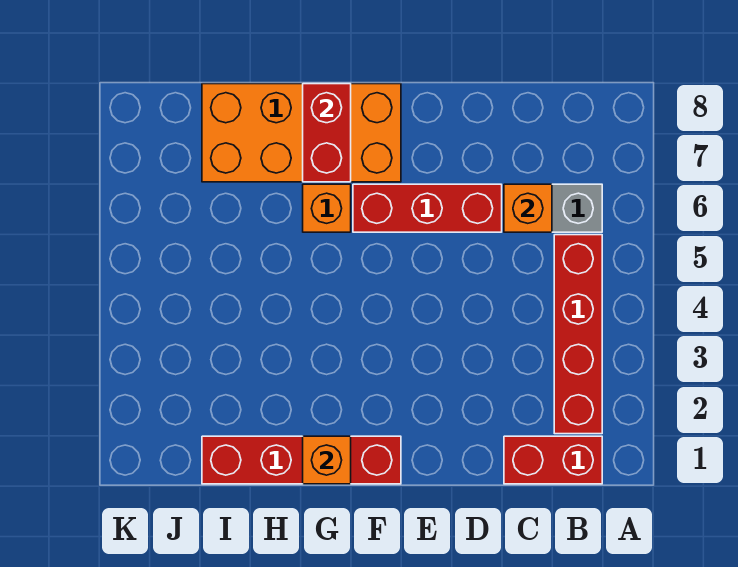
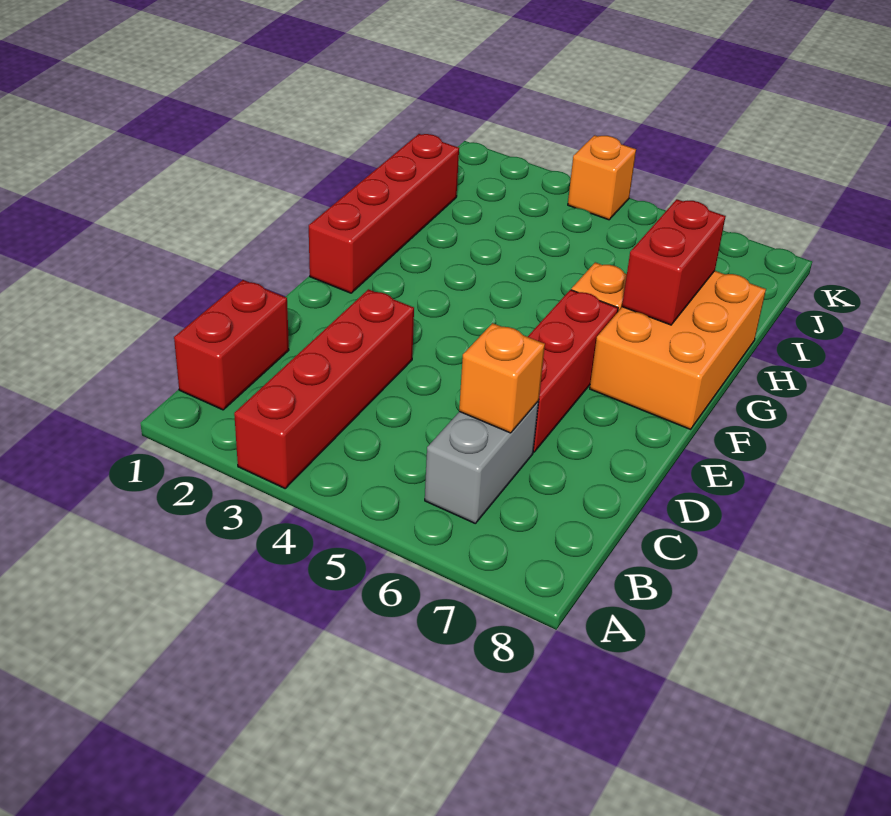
red brick B2:B5 level 1 -> red brick A3:D3 level 1
orange brick F7:I8 level 1 -> orange brick F7:H8 level 1
orange brick G1 level 2 -> orange brick K4 level 1
red brick G7:G8 level 2 -> red brick G7:H7 level 2

